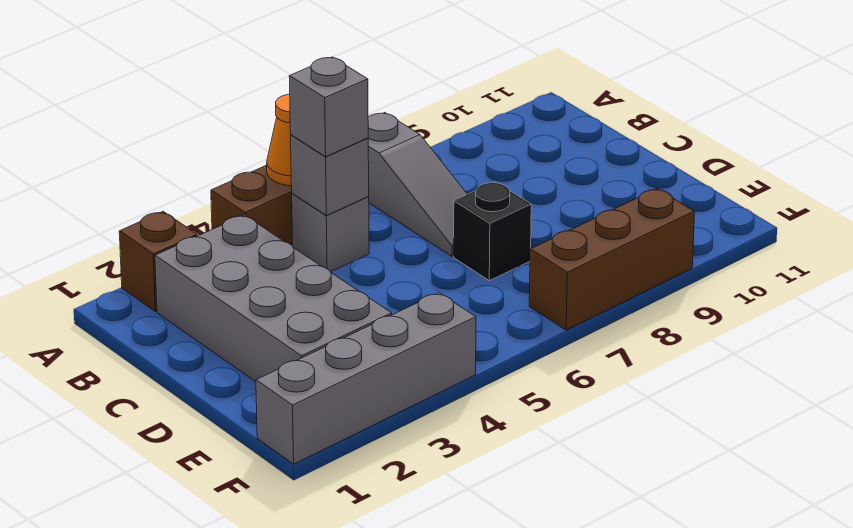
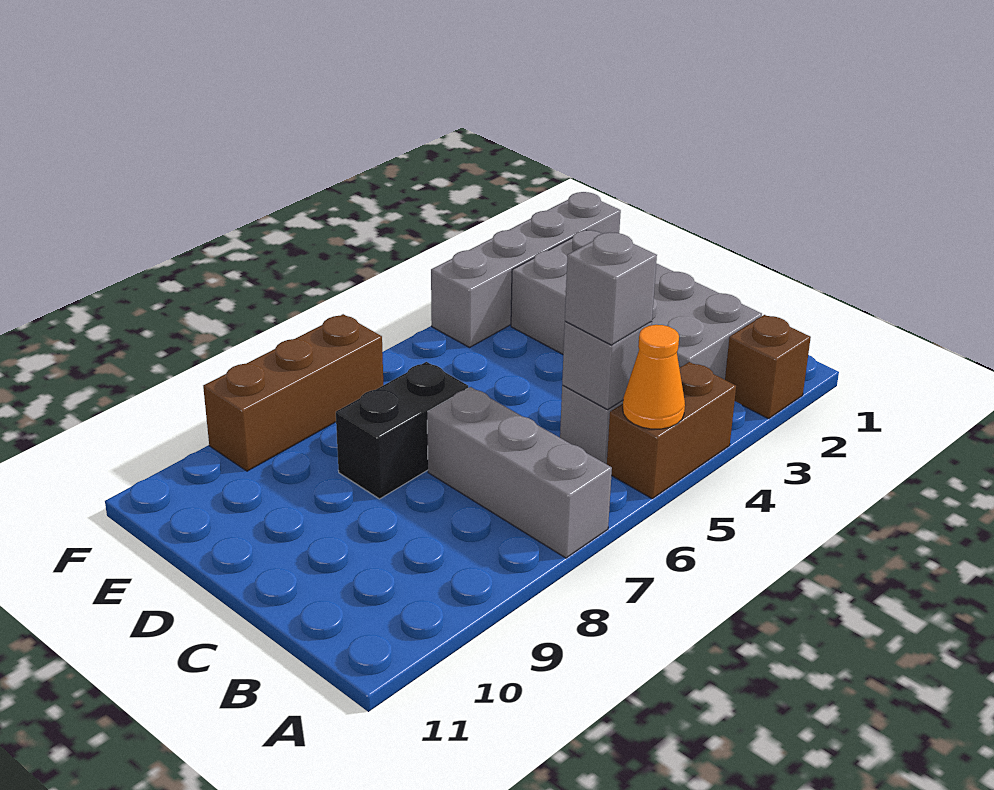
grey slope A7:C7 level 1 top A -> grey brick A7:C7 level 1
black brick D7 level 1 -> black brick D7:D8 level 1

